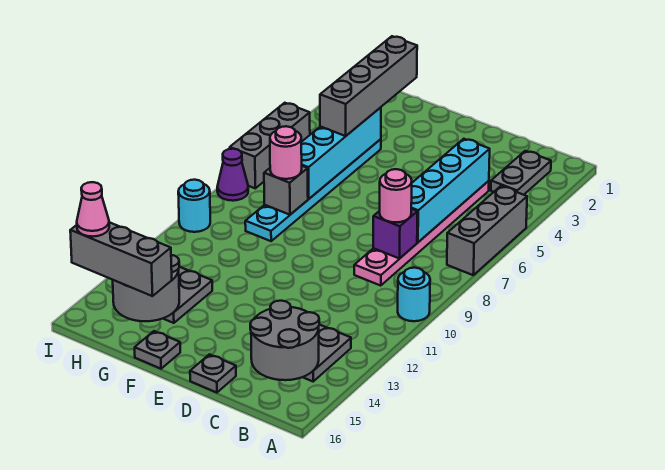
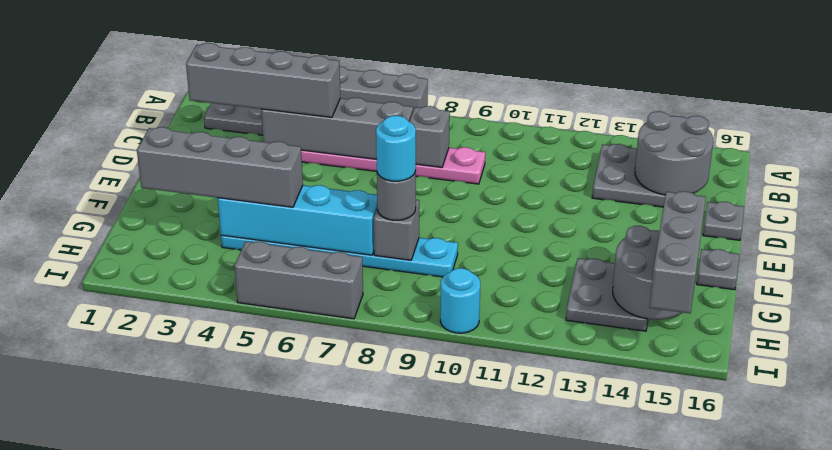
cyan round brick A10 level 1 -> cyan round brick G8 level 4
none -> grey brick C2:C5 level 3
cyan brick C4:C7 level 2 -> grey brick C4:C7 level 2
purple brick C8 level 2 -> grey brick C8 level 2
pink round brick C8 level 3 -> none
pink round brick G8 level 3 -> grey round brick G8 level 3
purple cone I8 level 1 -> none
pink cone I15 level 4 -> none

